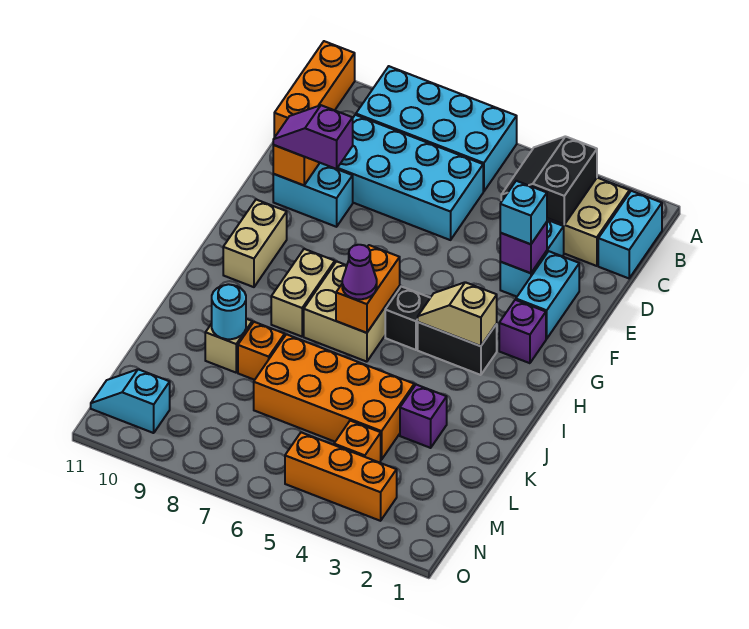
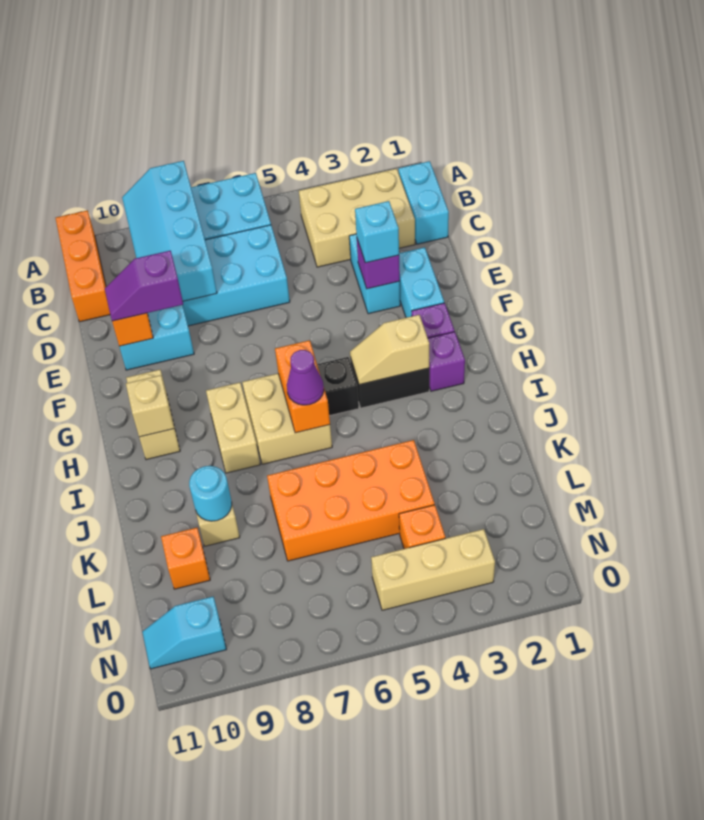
none -> cyan slope A8:D9 level 2 top 8
black slope B3:C4 level 2 top 3 -> none
none -> tan brick H10 level 2
purple brick K3 level 1 -> purple brick H2 level 1
orange brick K8 level 1 -> orange brick L10 level 1
orange brick N3:N5 level 1 -> tan brick N3:N5 level 1

